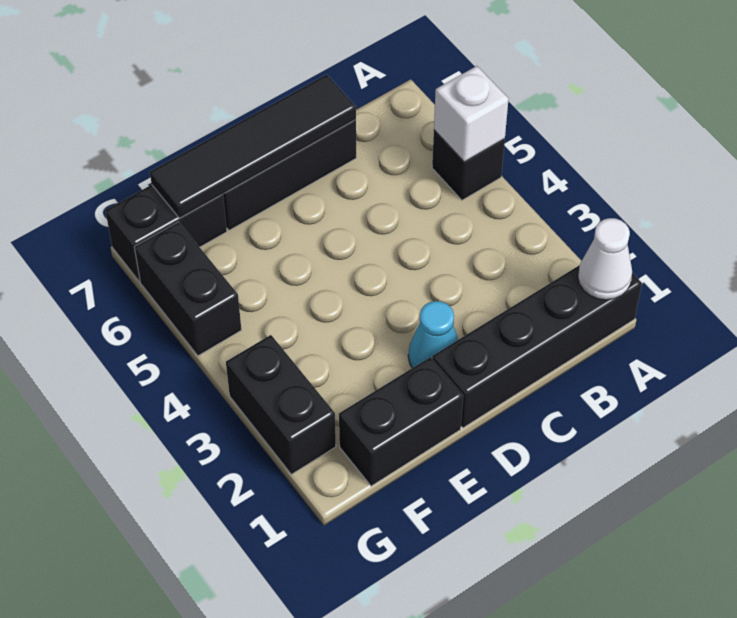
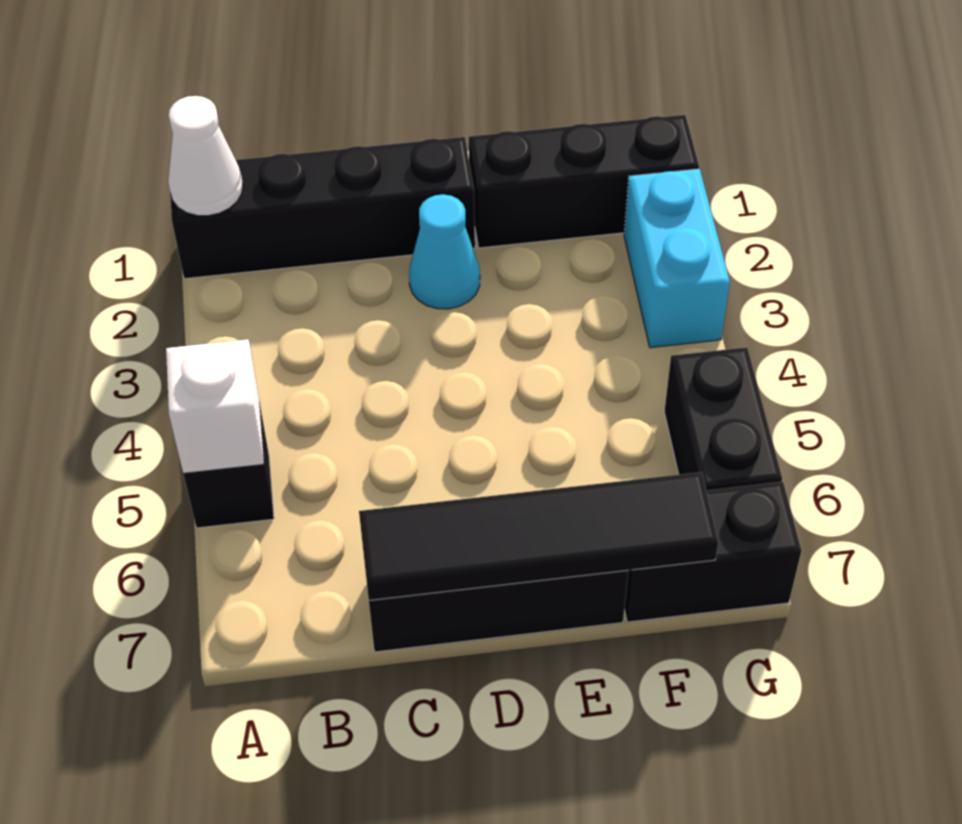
black brick E1:F1 level 1 -> black brick E1:G1 level 1
black brick G2:G3 level 1 -> cyan brick G2:G3 level 1

